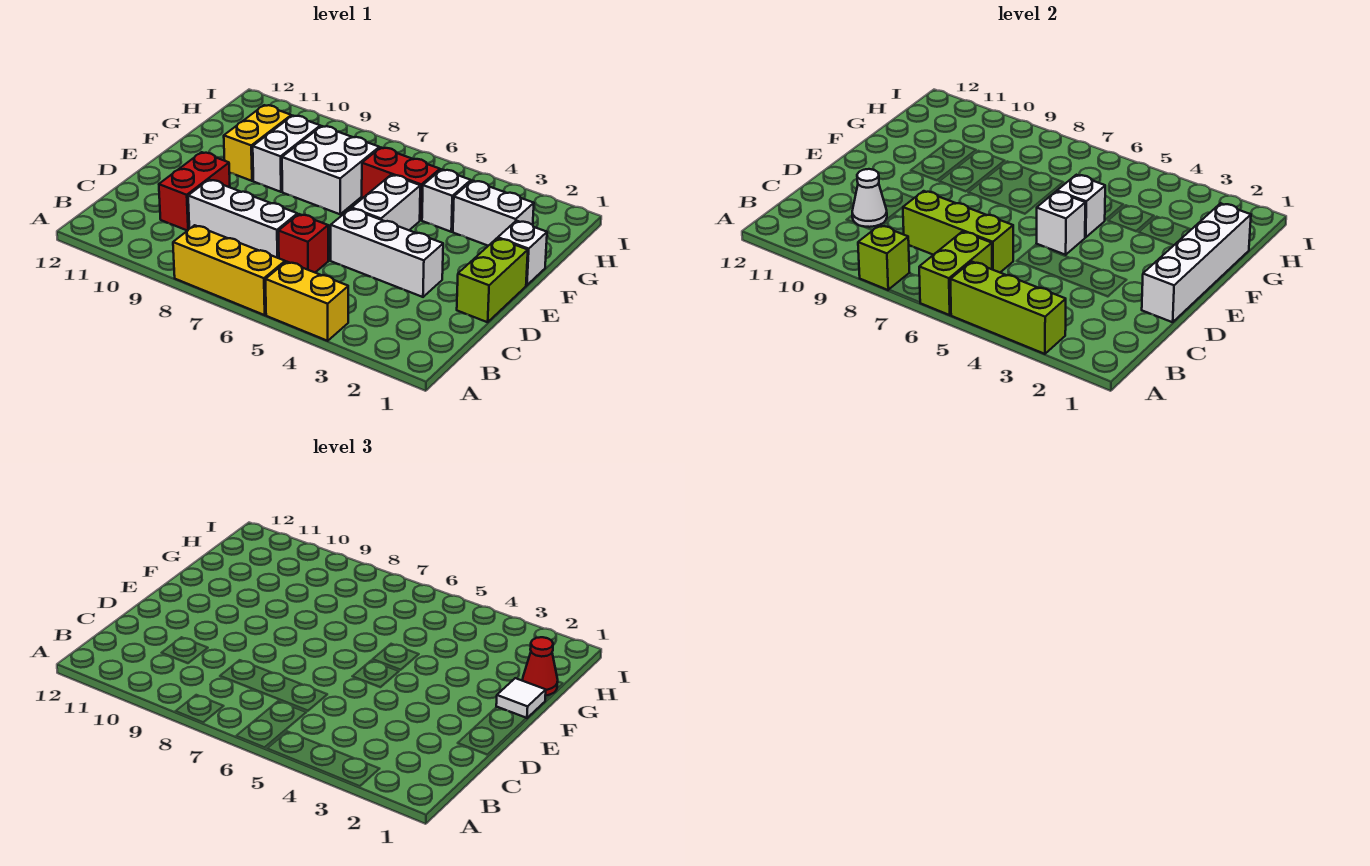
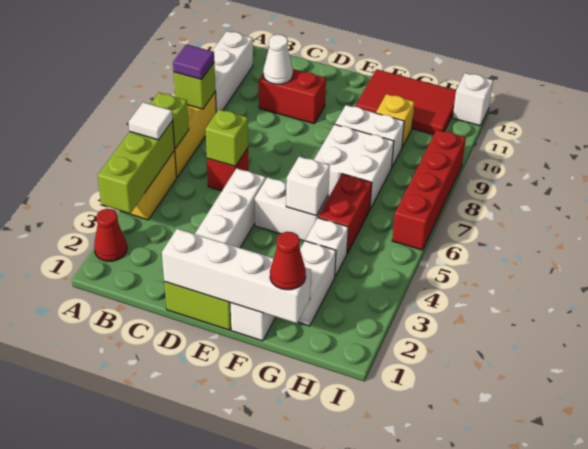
none -> red cone A2 level 1
lime brick A6:B6 level 2 -> lime brick A6 level 2
none -> purple tile A8 level 3
lime brick C6:C8 level 2 -> lime brick C6 level 2
white brick C7:C9 level 1 -> white brick A9:A11 level 1
white brick E5 level 2 -> white brick I12 level 1
white tile F1 level 3 -> white tile A5 level 3
yellow brick F10:G10 level 1 -> yellow brick G10 level 1
none -> red tile F11:H12 level 1
none -> red brick I6:I9 level 1

